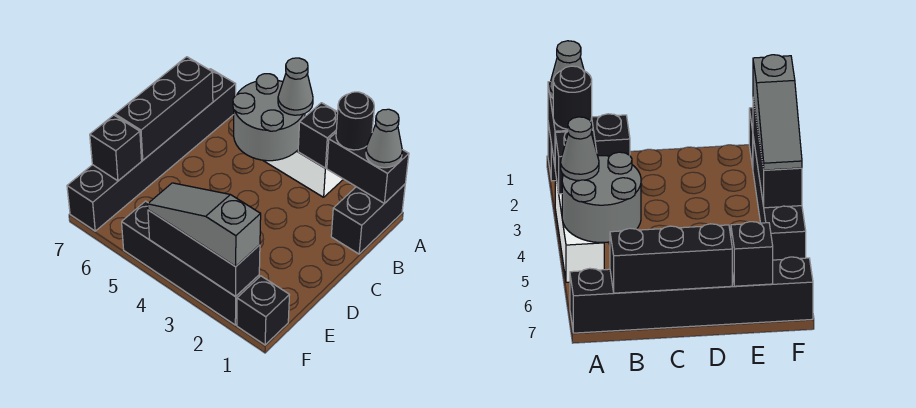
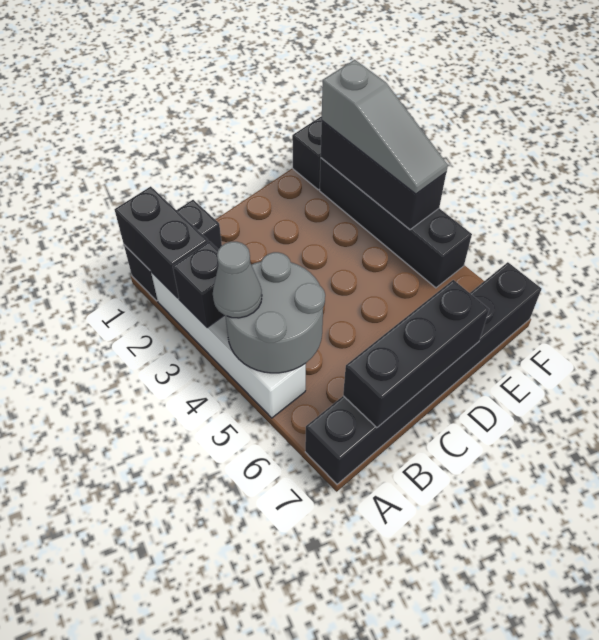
grey cone A1 level 3 -> none
black round brick A2 level 3 -> none
white brick A3:A5 level 1 -> white brick A2:A5 level 1
black brick E7 level 2 -> none

